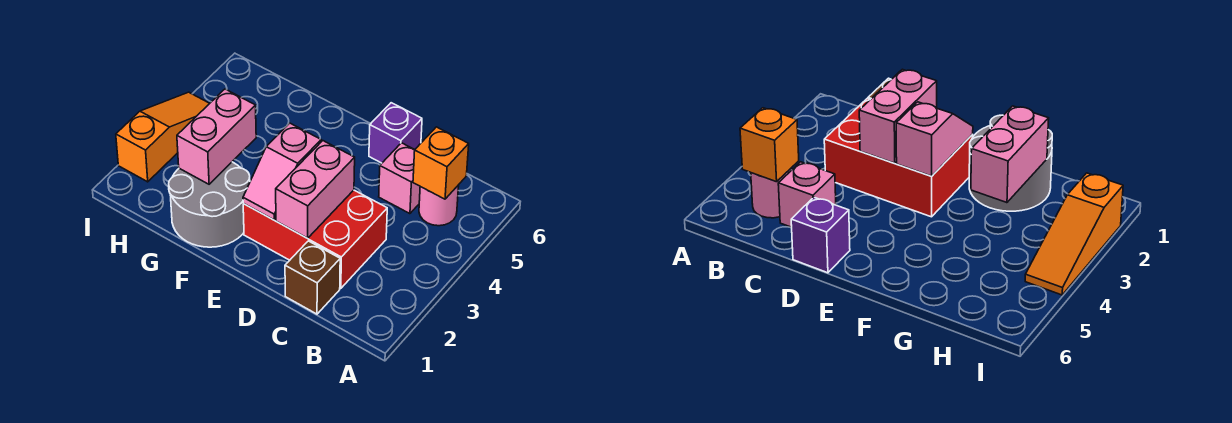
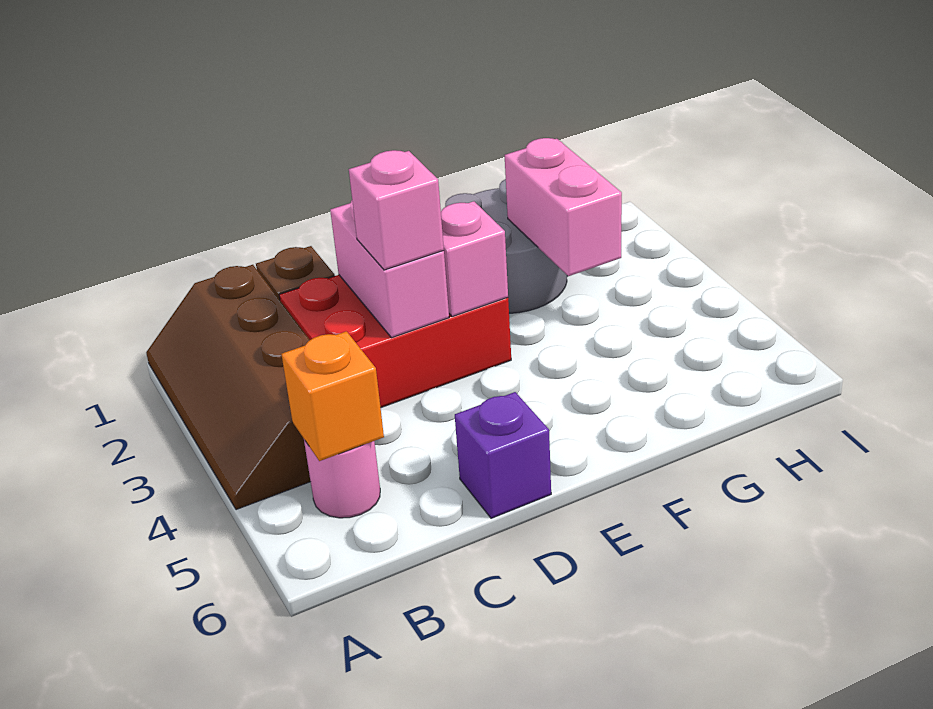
none -> brown slope A1:B4 level 1 top B
pink brick C5 level 1 -> pink brick D3 level 3
orange slope I2:I4 level 1 top 2 -> none

